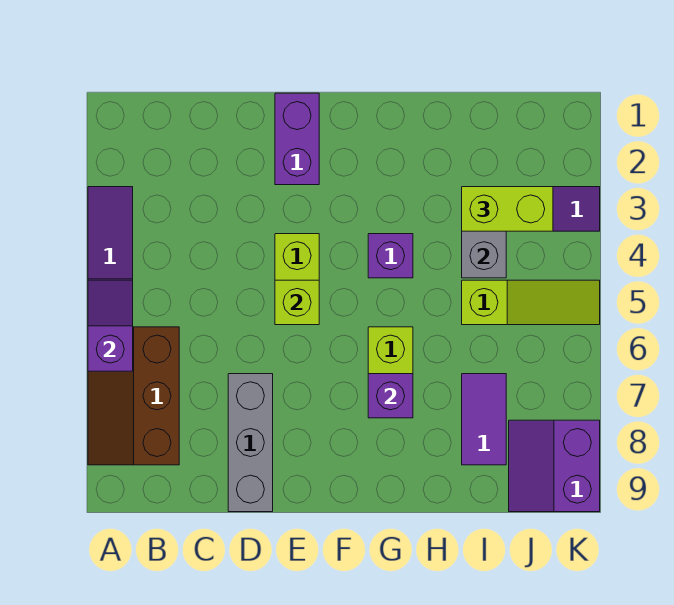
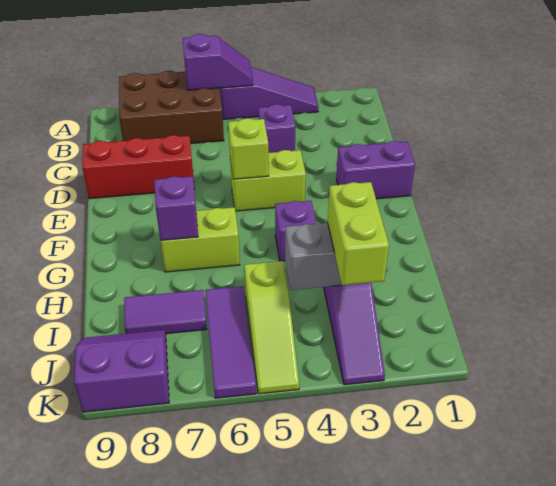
brown slope A6:B8 level 1 top B -> brown brick A6:B8 level 1
none -> purple brick C4 level 1
grey brick D7:D9 level 1 -> red brick D7:D9 level 1
none -> purple tile I6:K6 level 1

